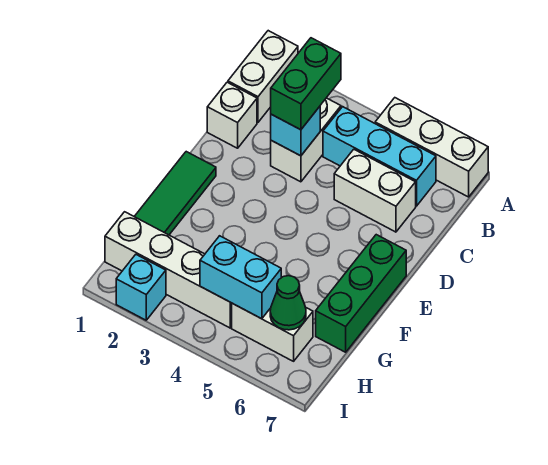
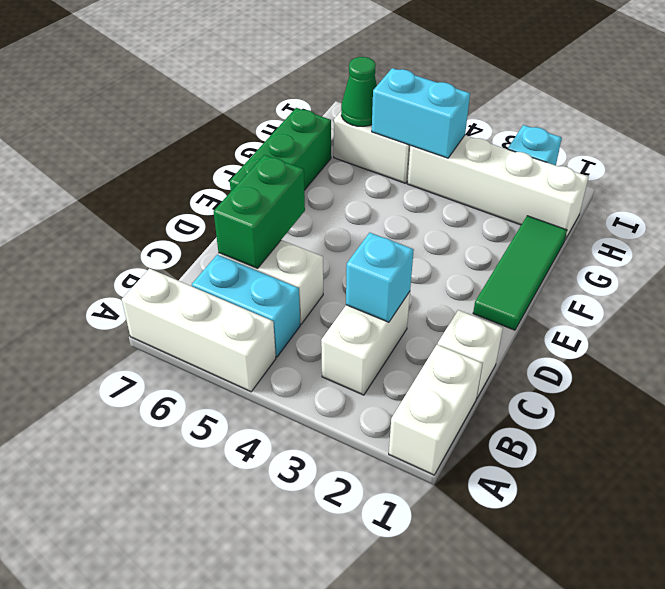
green brick B3:C3 level 3 -> green brick C6:D6 level 2
cyan brick B4:B6 level 1 -> cyan brick B5:B6 level 1

